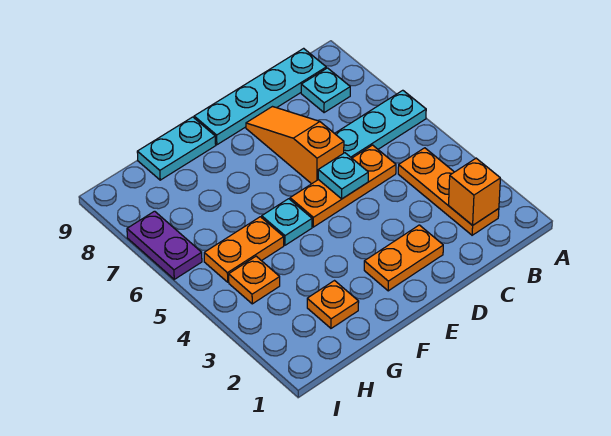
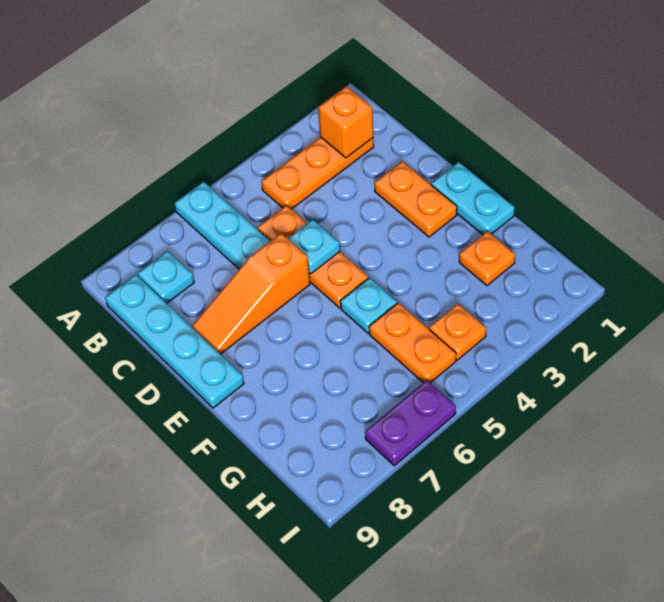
cyan plate F9:G9 level 1 -> cyan plate E1:F1 level 1

